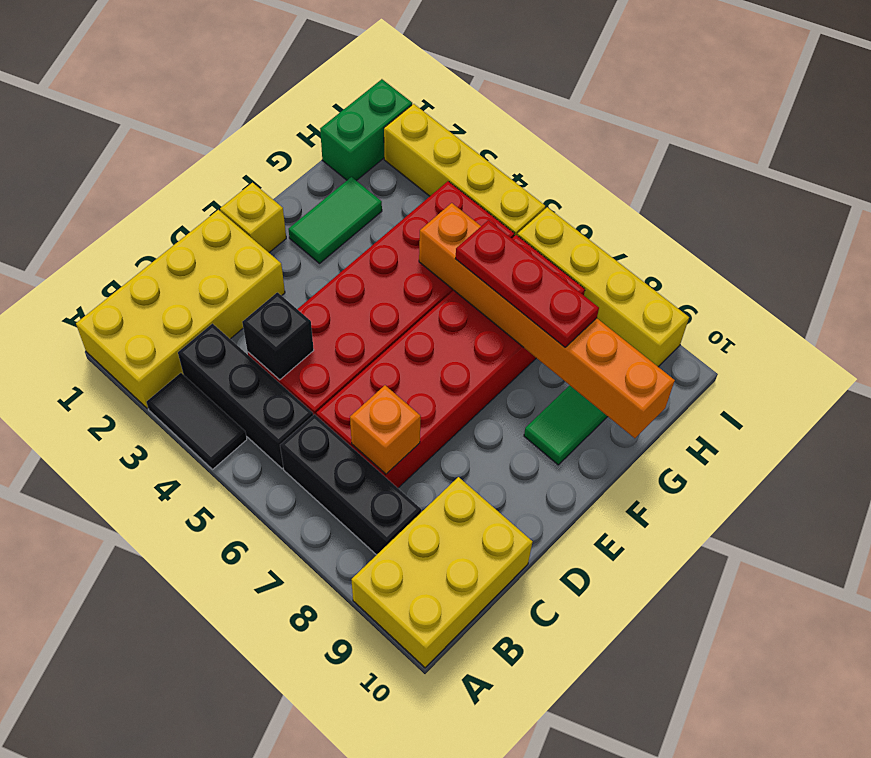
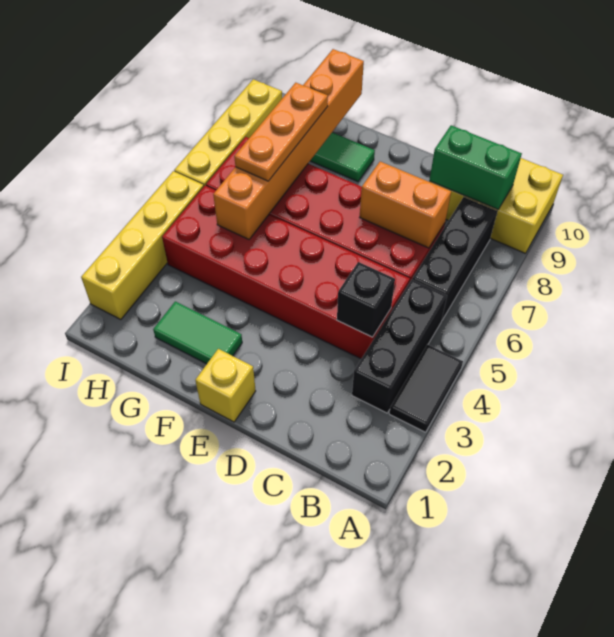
yellow brick A1:D2 level 1 -> none
orange brick C7 level 2 -> orange brick C7:D7 level 2
red plate G6:G8 level 3 -> orange plate G6:G8 level 3
green brick H1:I1 level 1 -> green brick B9:C9 level 2

